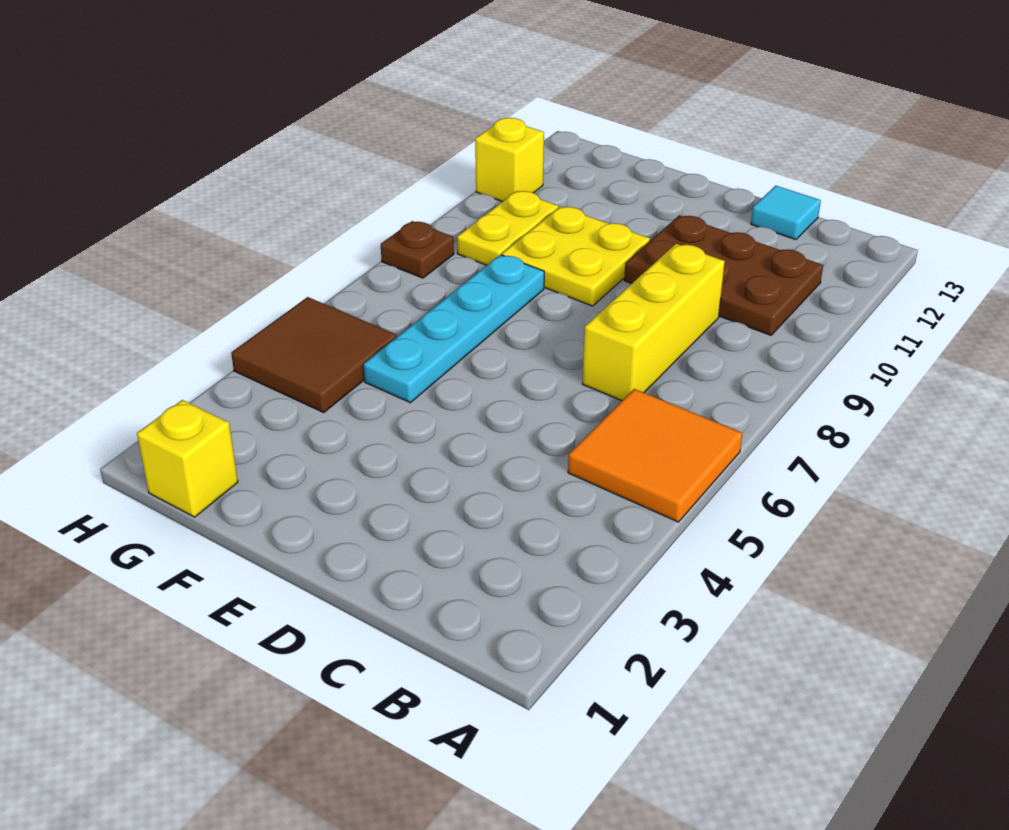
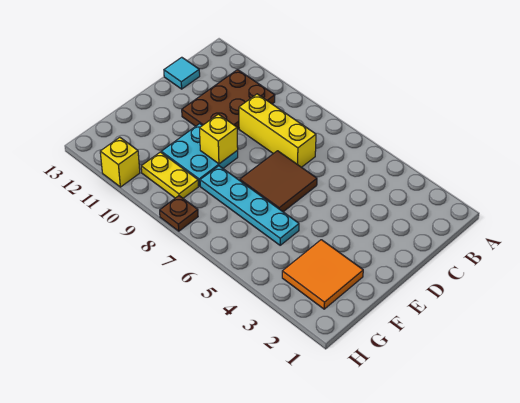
orange tile A5:B6 level 1 -> orange tile F2:G3 level 1
yellow plate E9:F10 level 1 -> cyan plate E9:F10 level 1
yellow brick G1 level 1 -> yellow brick E9 level 2
brown tile G4:H5 level 1 -> brown tile D6:E7 level 1

